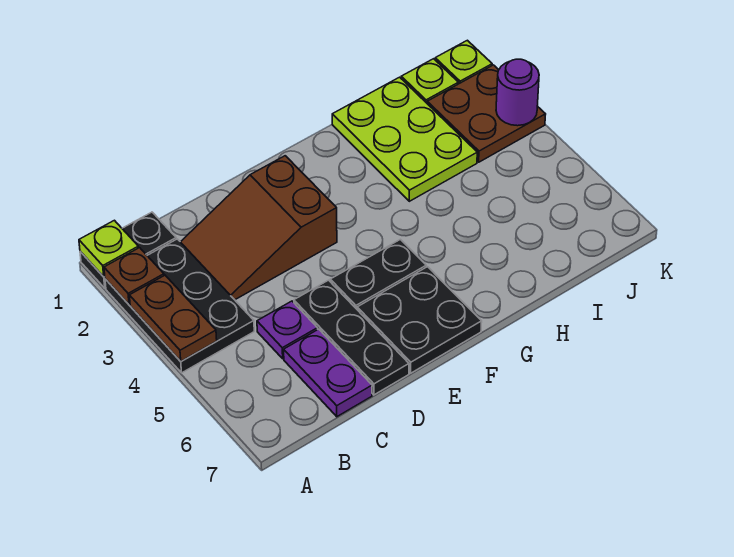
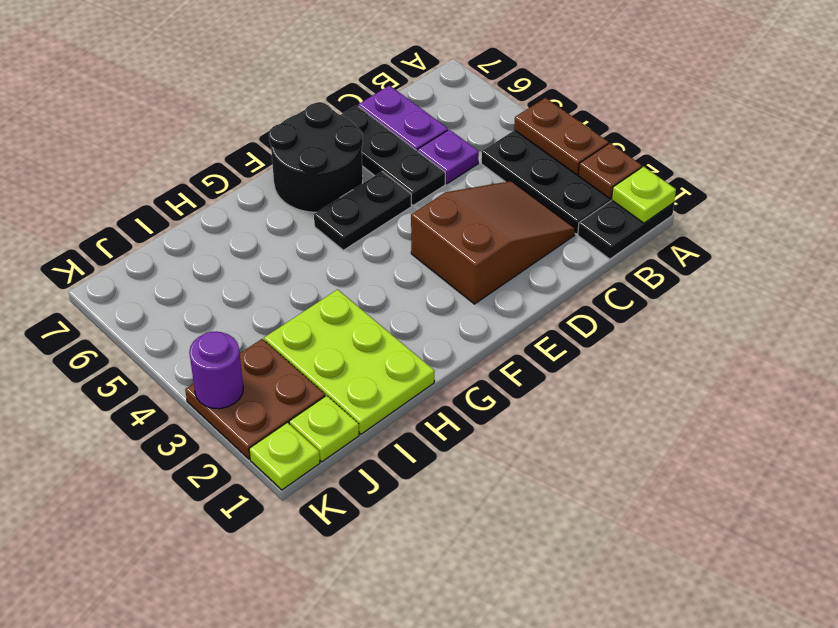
black plate E6:F7 level 1 -> black round brick E6:F7 level 1

